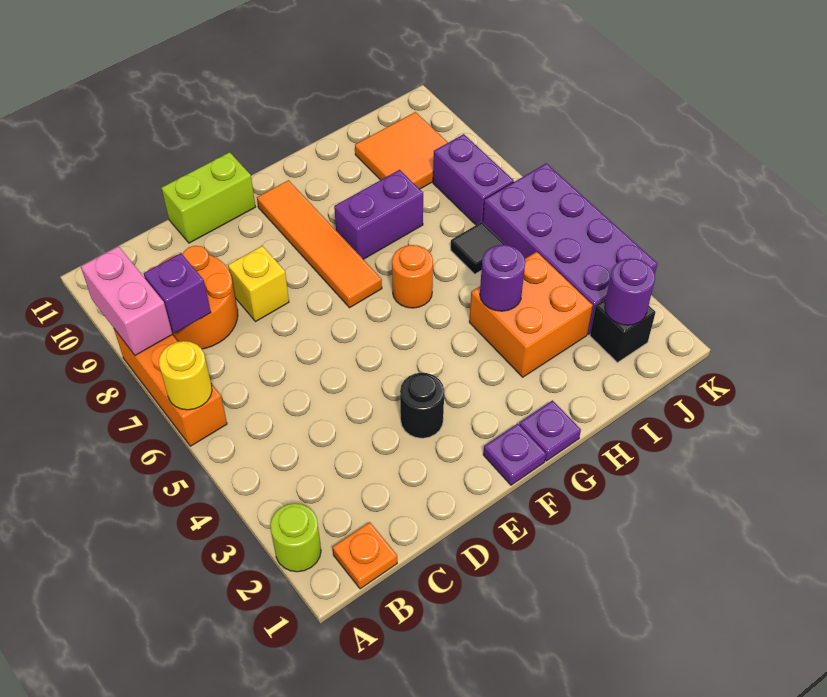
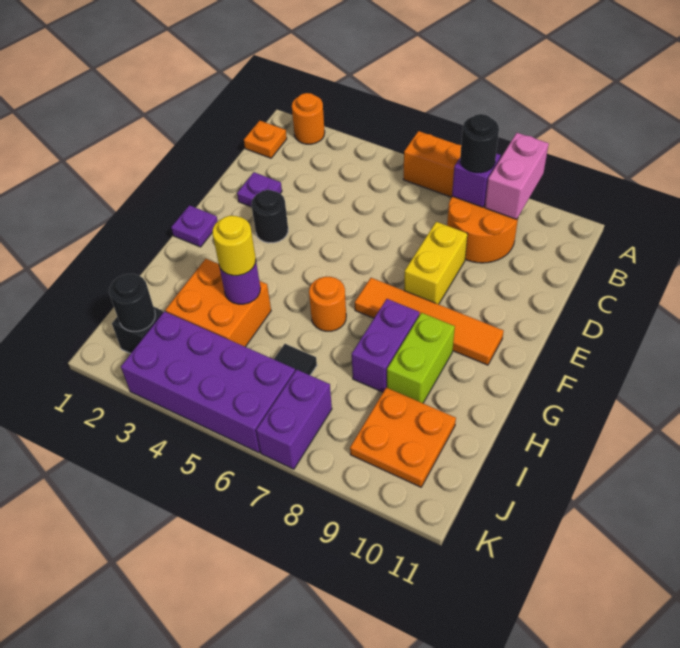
lime round brick A2 level 1 -> orange round brick A2 level 1
yellow round brick A6 level 2 -> yellow round brick H4 level 3
pink brick A8:A9 level 2 -> pink brick A9:B9 level 2
none -> black round brick B8 level 3
yellow brick D8 level 1 -> yellow brick D8:E8 level 1
lime brick D11:E11 level 1 -> lime brick G9:H9 level 1
purple plate G1 level 1 -> purple plate D2 level 1
orange tile I9:J10 level 1 -> orange plate I9:J10 level 1
purple round brick J2 level 2 -> black round brick J2 level 2
purple brick J7:J8 level 1 -> purple brick J7:K7 level 1

